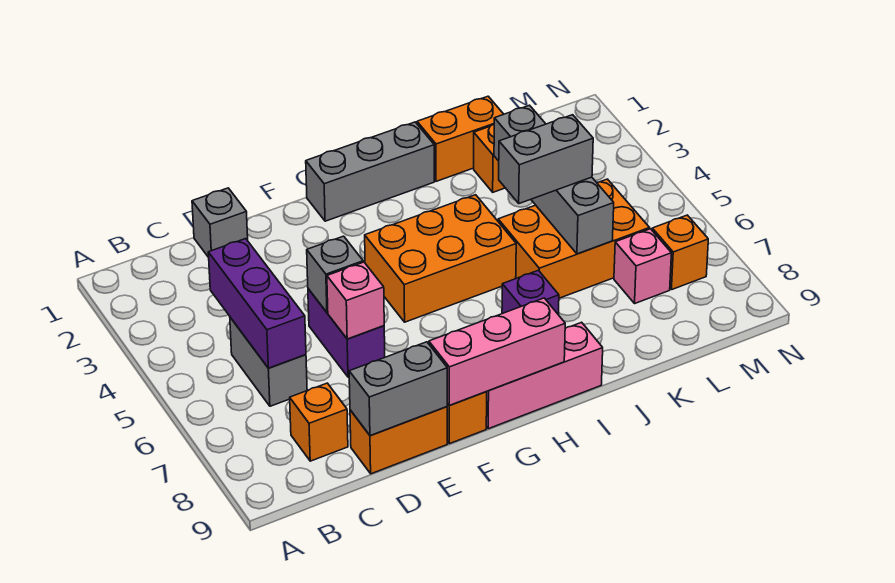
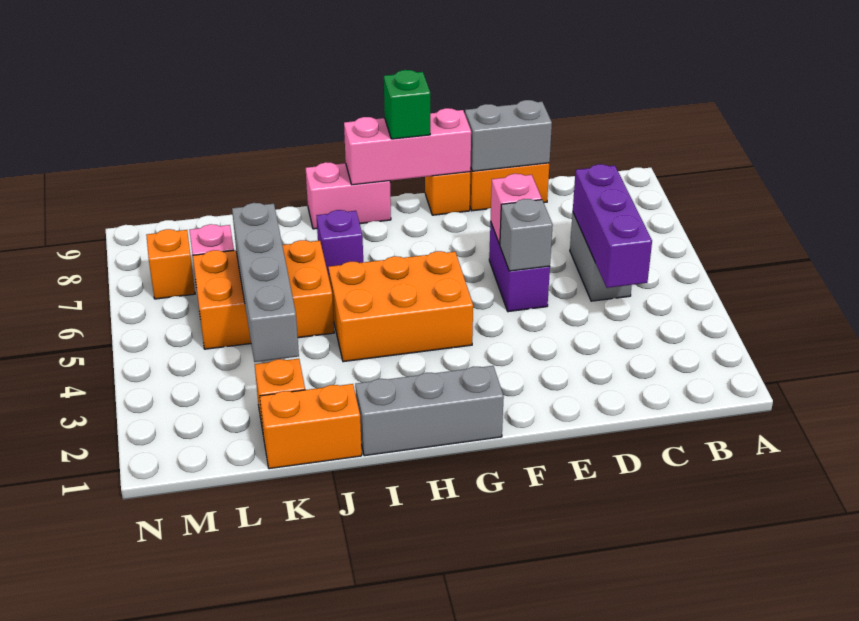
orange brick C8 level 1 -> none
grey brick D1 level 1 -> none
pink brick G9:I9 level 1 -> pink brick H9:I9 level 1
none -> green brick G9 level 3
grey brick J5:K5 level 3 -> none

